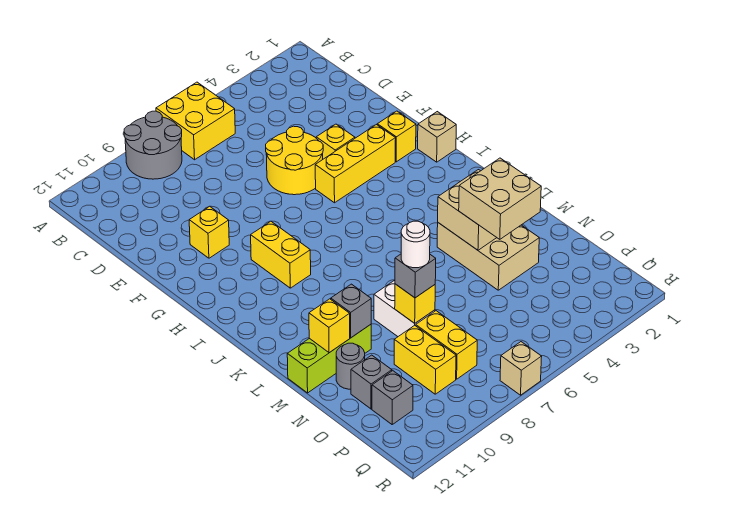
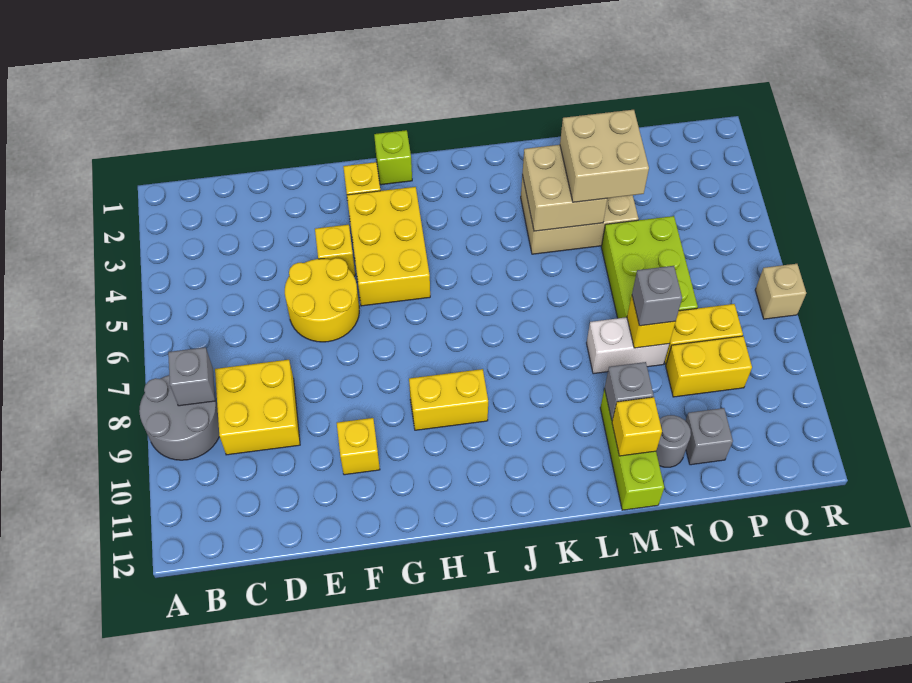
yellow brick A6:B7 level 1 -> yellow brick C8:D9 level 1
yellow brick G3:G5 level 1 -> yellow brick G3:H5 level 1
tan brick H1 level 1 -> lime brick H1 level 1
none -> lime brick N5:O7 level 1
white round brick N8 level 4 -> none
grey brick P11 level 1 -> grey brick B8 level 2

